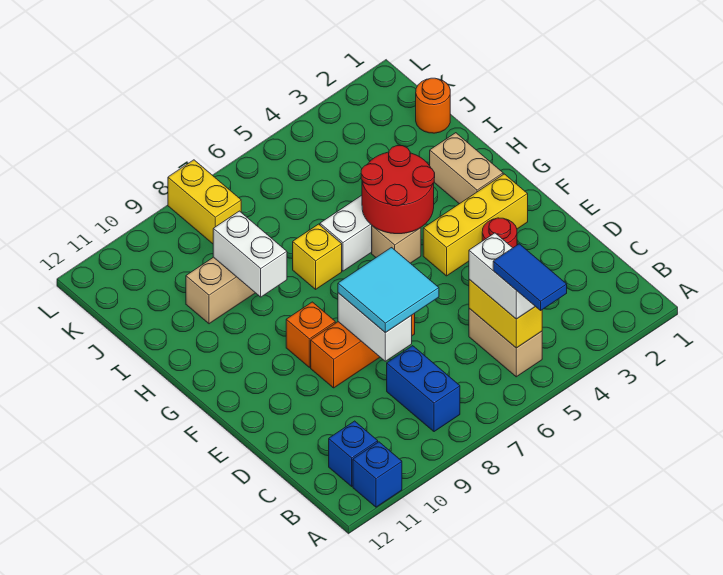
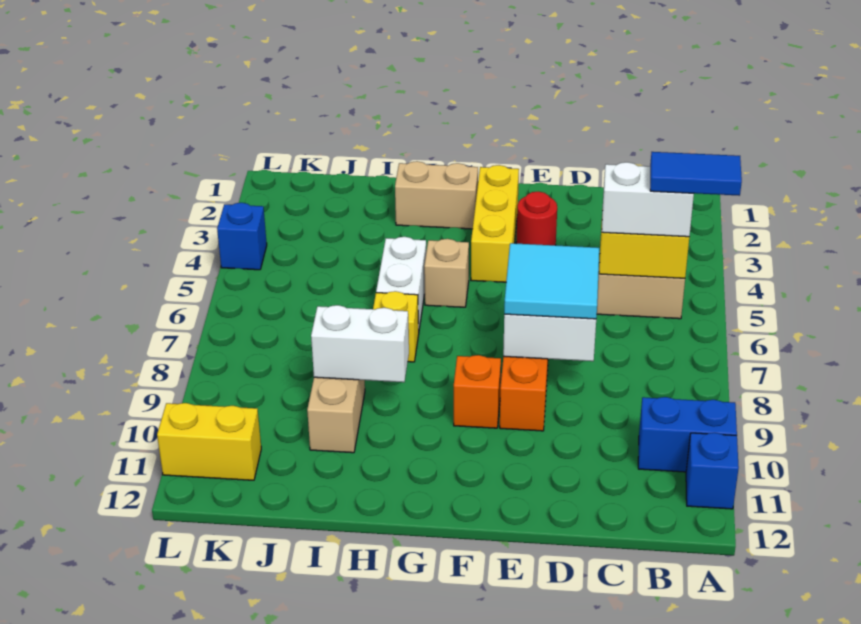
blue brick B8:C8 level 1 -> blue brick A10:B10 level 1
blue brick B11 level 1 -> blue brick L4 level 1
red round brick G4:H5 level 2 -> none
orange round brick J1 level 1 -> none
yellow brick K8:L8 level 1 -> yellow brick K11:L11 level 1

